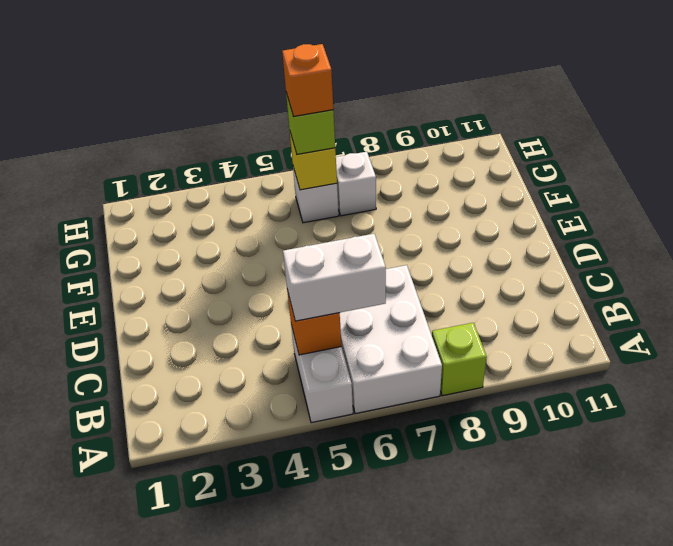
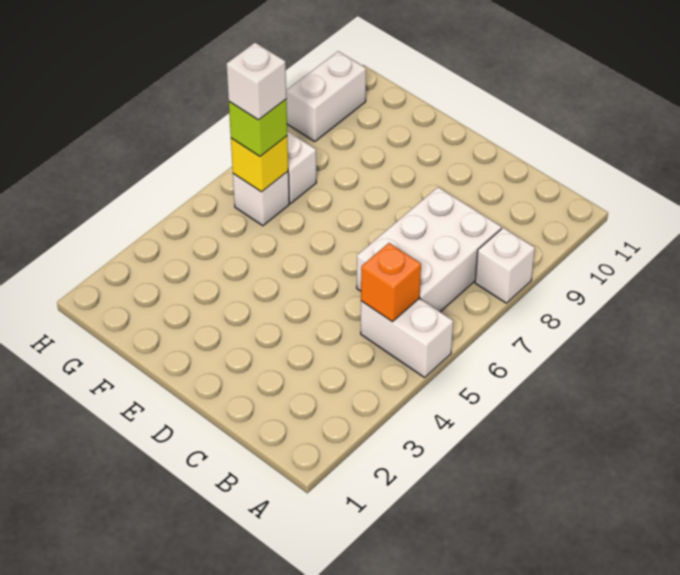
white brick A6:C7 level 1 -> white brick B6:C8 level 1
lime brick A8 level 1 -> white brick A8 level 1
white brick B5:B6 level 3 -> white brick H9:H10 level 1
orange brick G6 level 4 -> white brick G6 level 4

